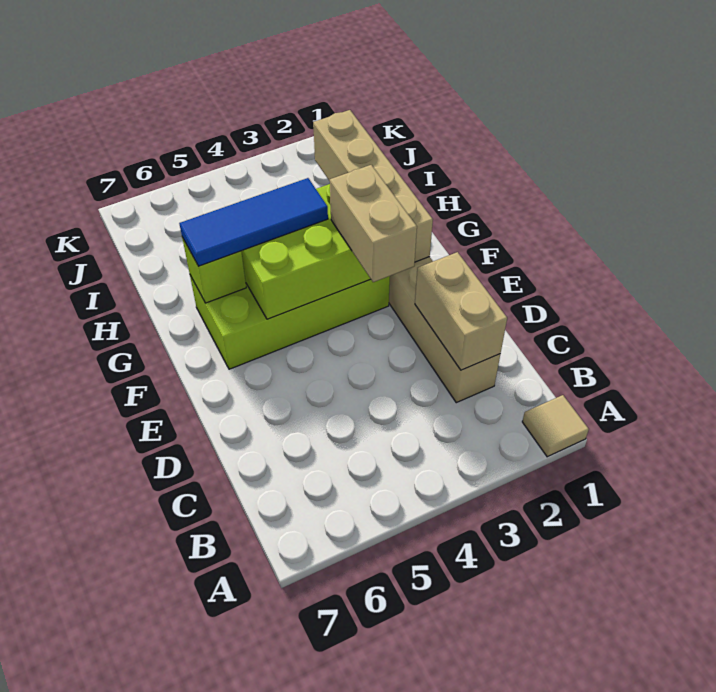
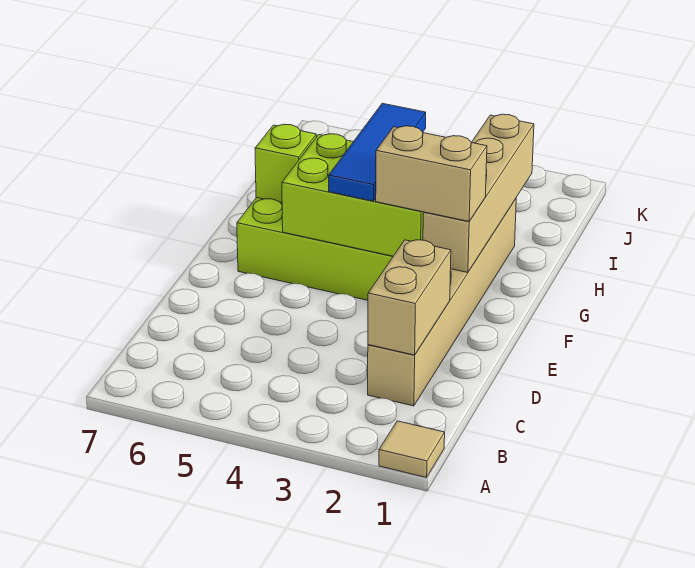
tan brick E3:F3 level 3 -> tan brick F2:F3 level 3
blue tile G4:G6 level 3 -> blue tile F4:H4 level 3

